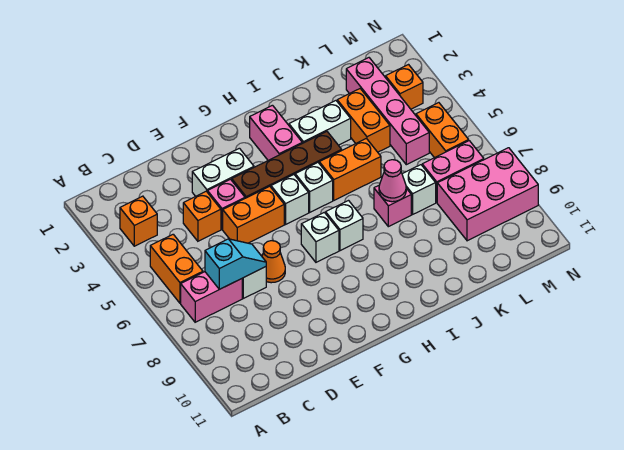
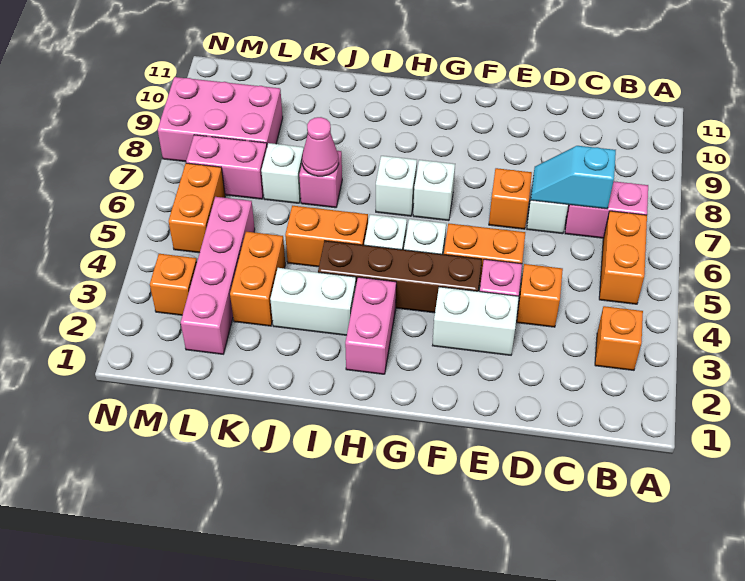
orange cone E7 level 1 -> orange brick E7 level 1

